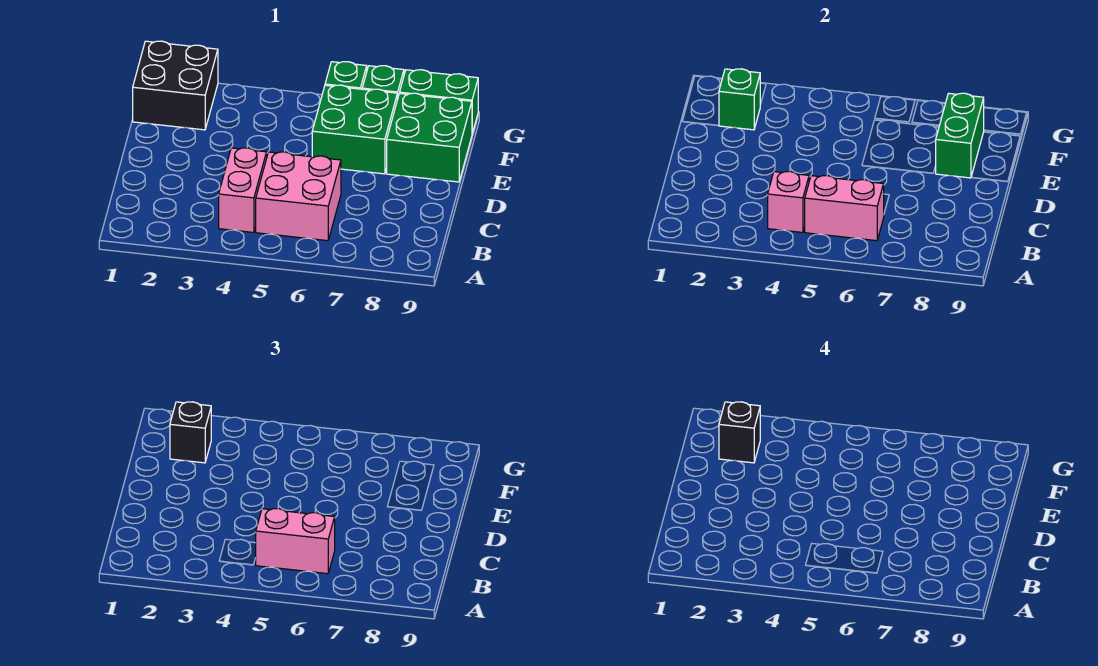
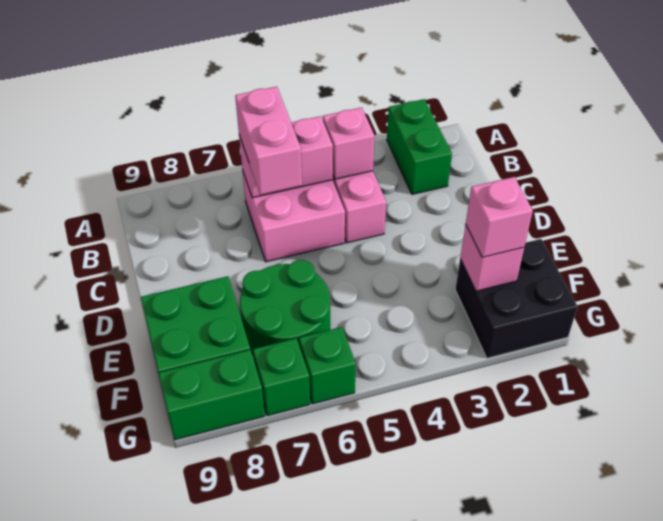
pink brick B5:B6 level 3 -> pink brick B6:C6 level 3
green brick E6:F7 level 1 -> green round brick E6:F7 level 1
green brick E8:F8 level 2 -> green brick A2:B2 level 1
green brick F2 level 2 -> pink brick F2 level 2
black brick F2 level 3 -> pink brick F2 level 3
black brick F2 level 4 -> none

